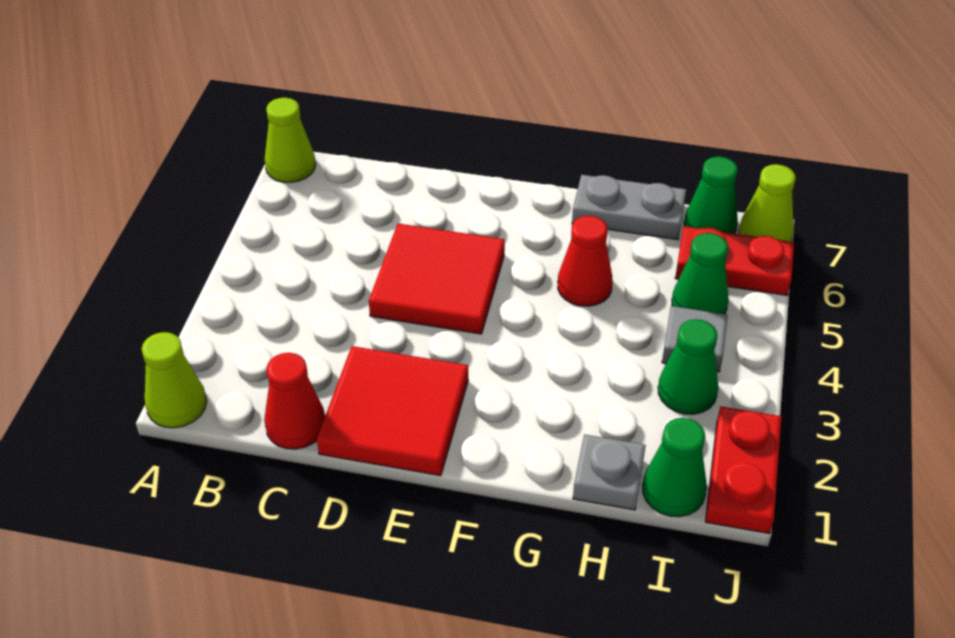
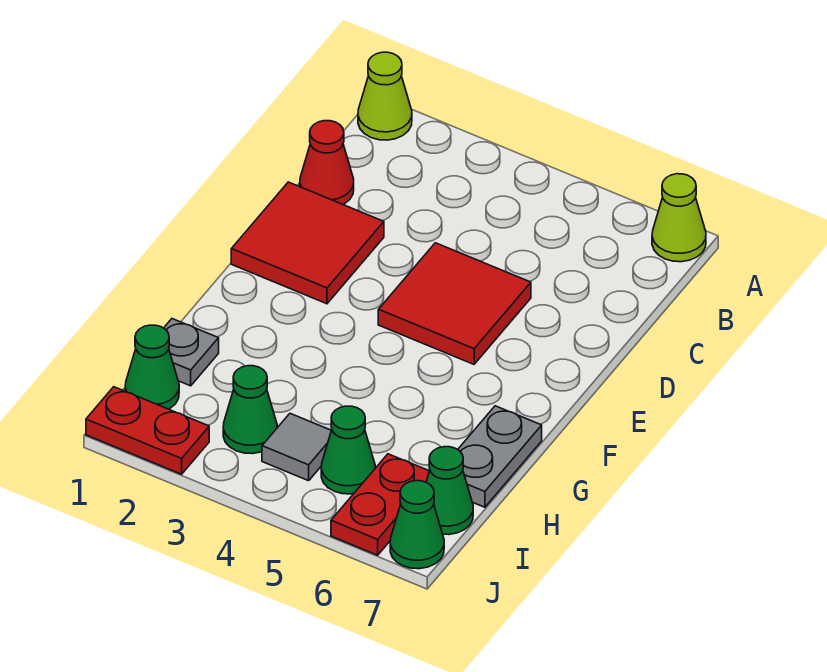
red cone G5 level 1 -> none
lime cone J7 level 1 -> green cone J7 level 1

